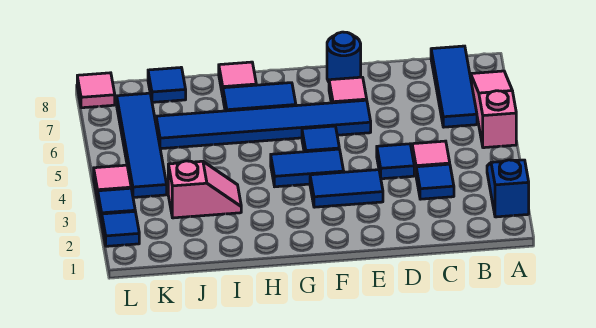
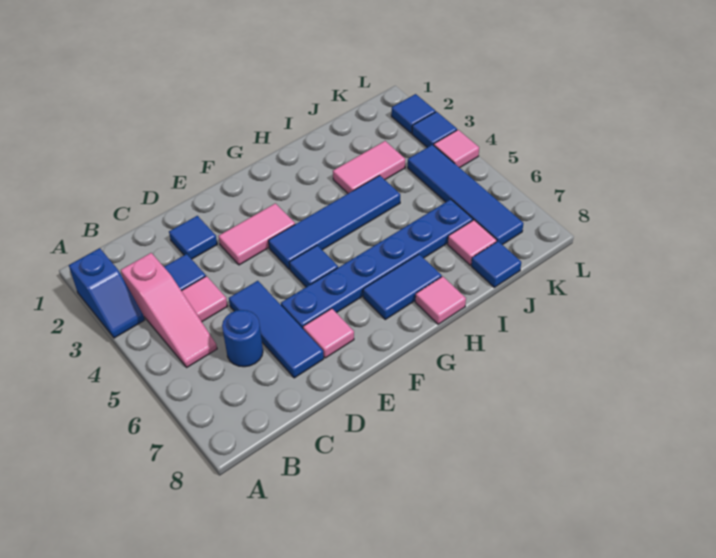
pink slope A5:A7 level 1 top 5 -> pink slope B3:B5 level 1 top 3
blue tile B6:B8 level 1 -> blue tile D5:D7 level 1
blue tile D4 level 1 -> blue tile D2 level 1
blue tile E3:F3 level 1 -> pink tile E3:F3 level 1
blue tile E6:J6 level 1 -> blue plate E6:J6 level 1
blue round brick E8 level 1 -> blue round brick C6 level 1
blue tile F4:G4 level 1 -> blue tile F4:I4 level 1
pink slope I3:J3 level 1 top J -> pink tile I3:J3 level 1
pink tile L8 level 1 -> pink tile J7 level 1

